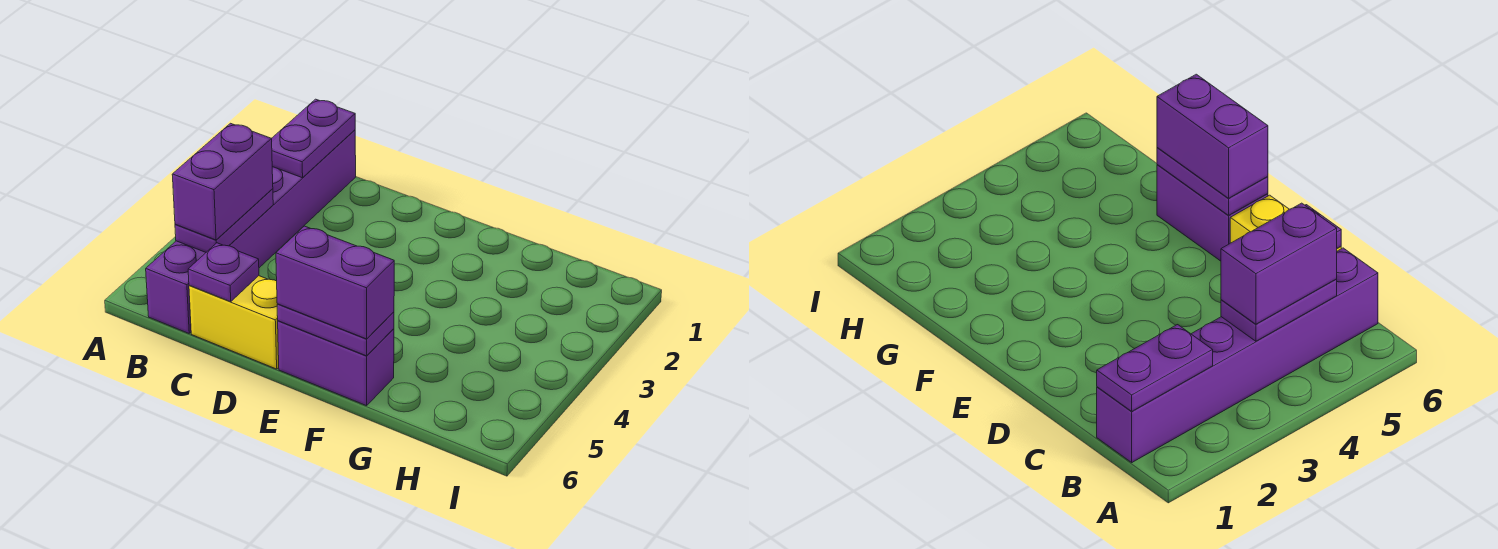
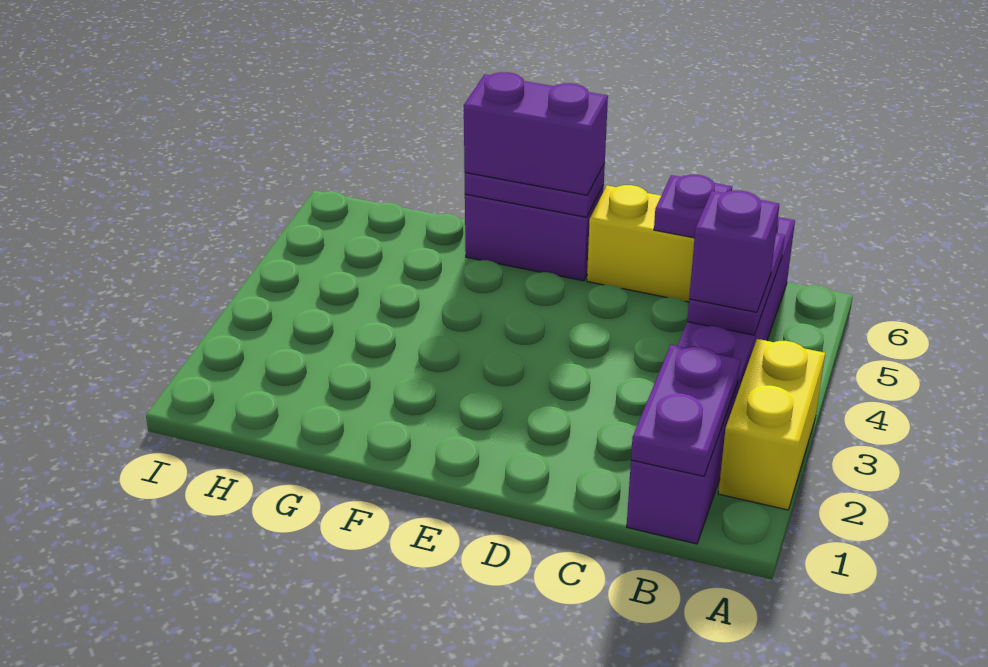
none -> yellow brick A2:A3 level 1
purple brick B4:B5 level 3 -> purple brick B4 level 3

